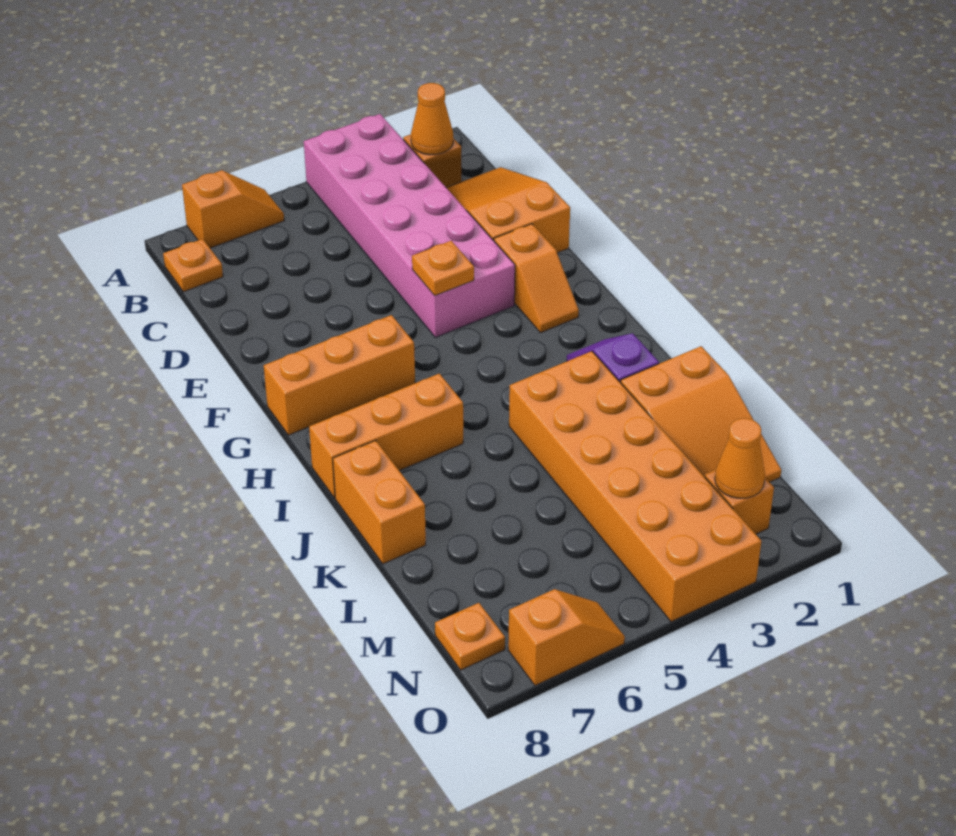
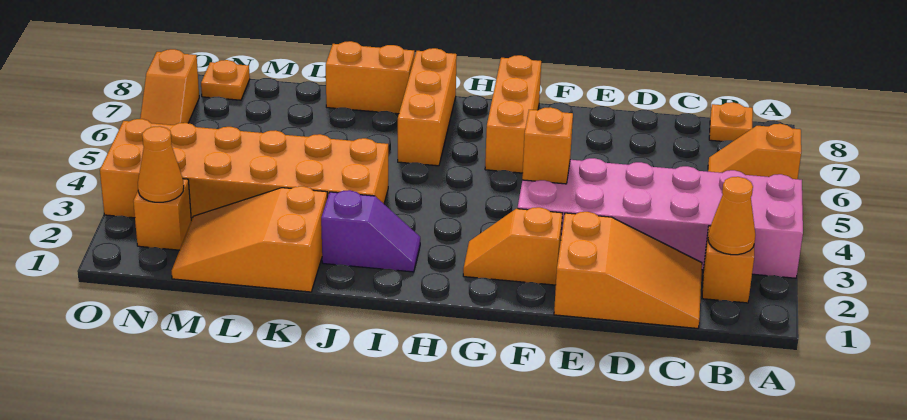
orange slope A6:A7 level 1 top 7 -> orange slope A6:B6 level 1 top A
orange plate F4 level 2 -> orange brick F4 level 2

